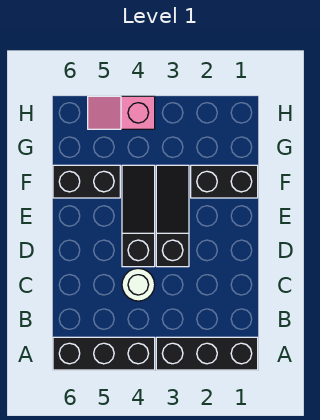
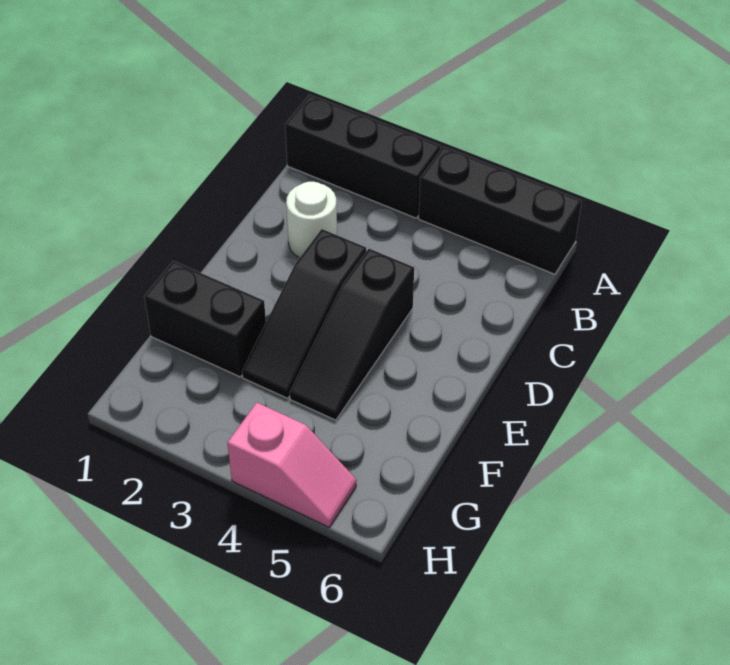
white round brick C4 level 1 -> white round brick C2 level 1
black brick F5:F6 level 1 -> none

